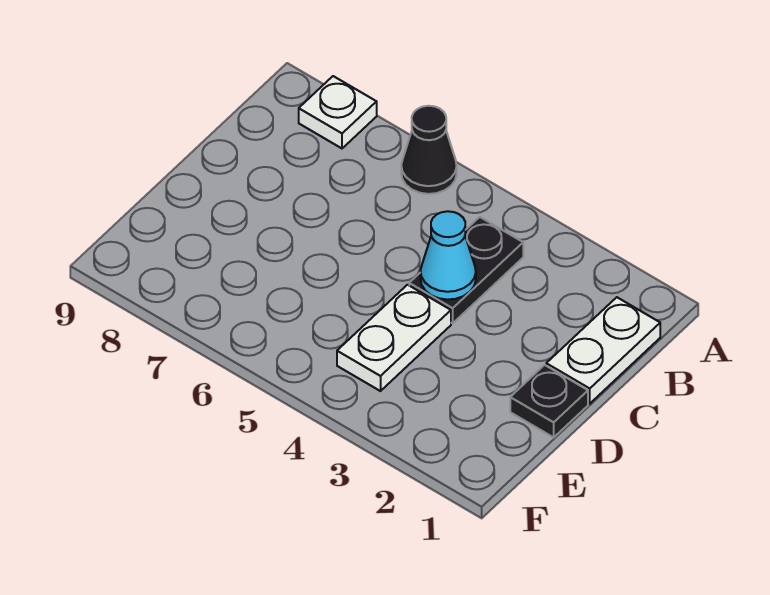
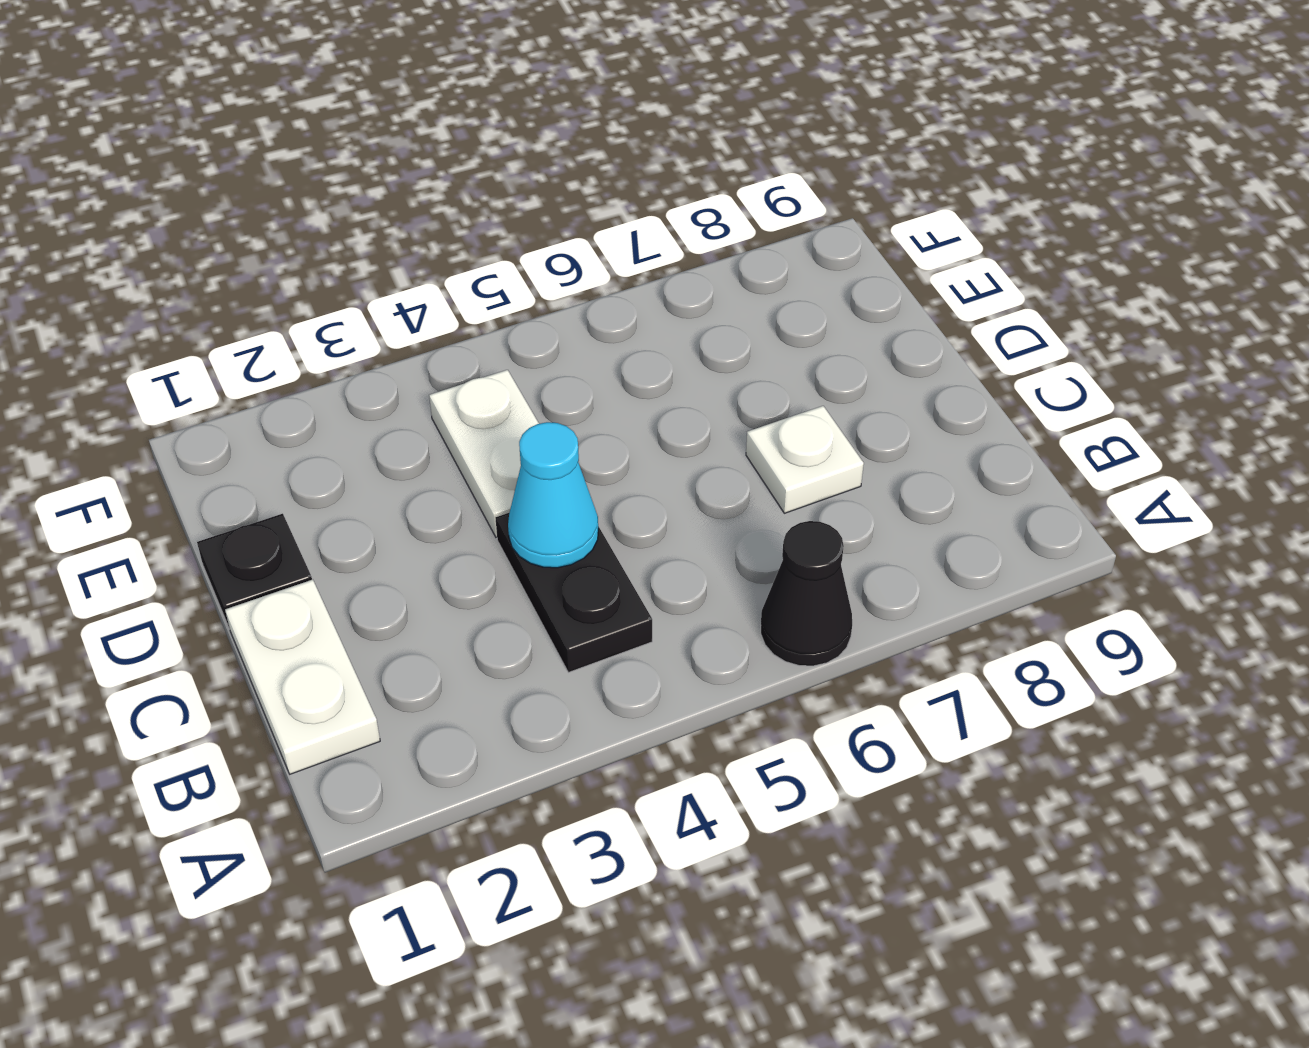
white plate A8 level 1 -> white plate C7 level 1

